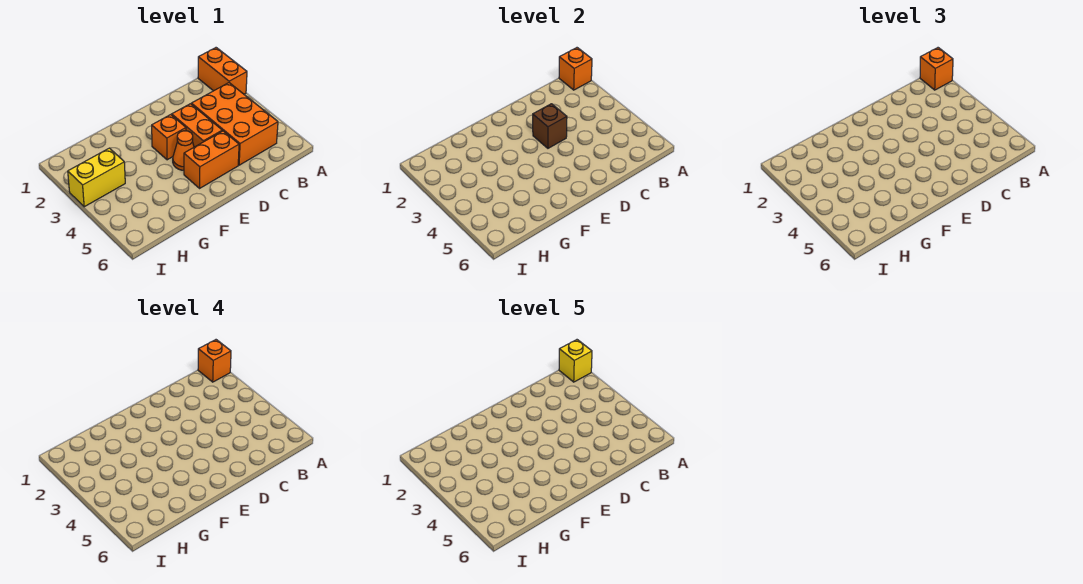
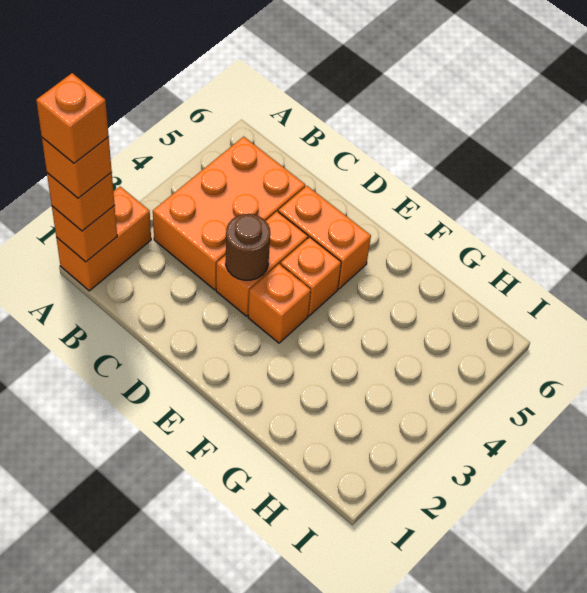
yellow brick A1 level 5 -> orange brick A1 level 5
brown brick D3 level 2 -> brown round brick D3 level 2
orange cone E4 level 1 -> orange brick E4 level 1
yellow brick H3:I3 level 1 -> none

